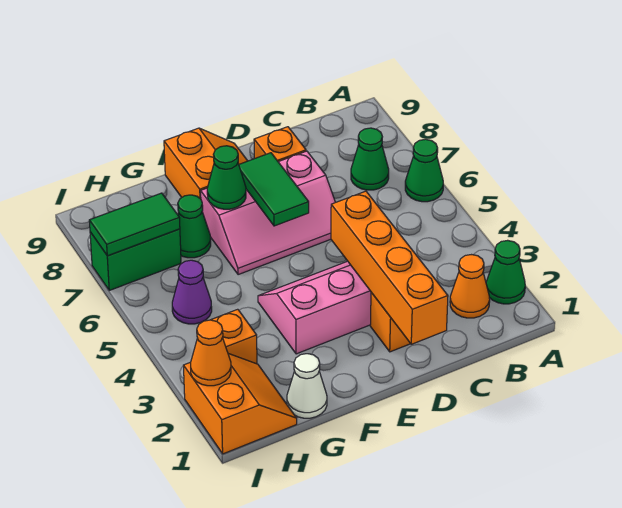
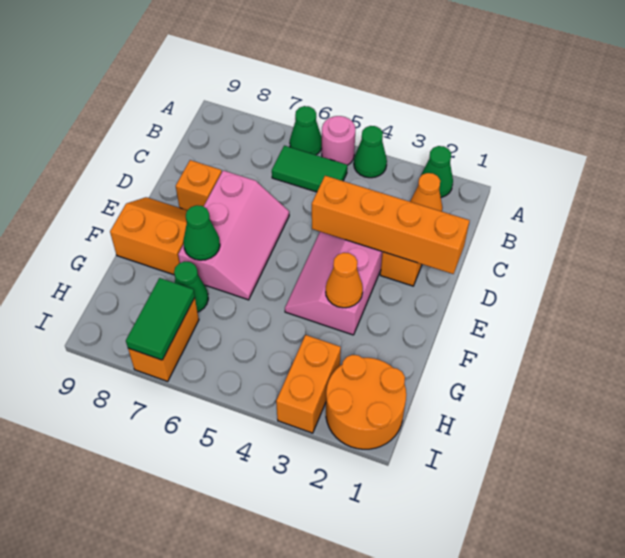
none -> pink round brick A5 level 1
green cone B7 level 1 -> green cone A4 level 1
green tile E6:E7 level 2 -> green tile B5:B6 level 1
white cone G1 level 1 -> none
orange slope H1:I2 level 1 top I -> orange round brick H1:I2 level 1
orange brick H3 level 1 -> orange brick H3:I3 level 1
purple cone H5 level 1 -> none
green brick H7:I7 level 1 -> orange brick H7:I7 level 1
orange cone I2 level 2 -> orange cone F3 level 2

